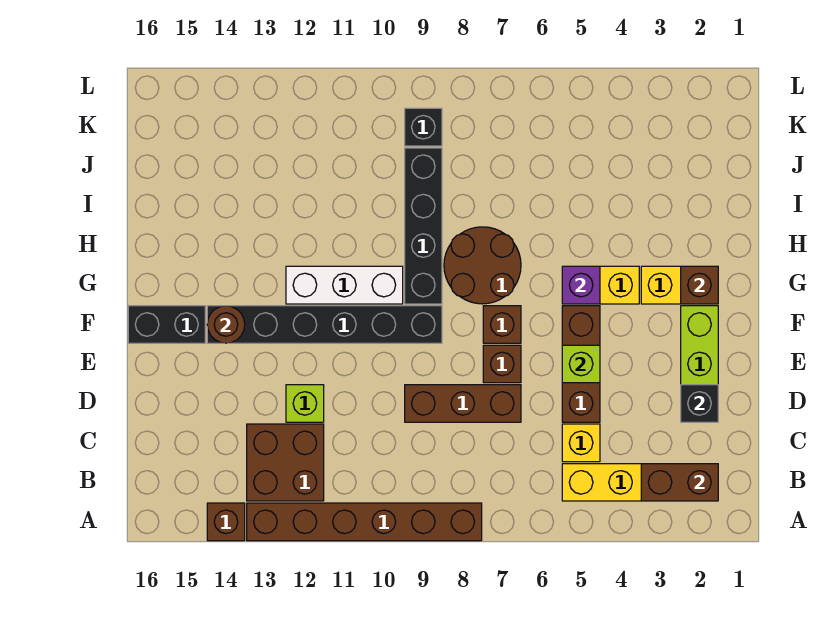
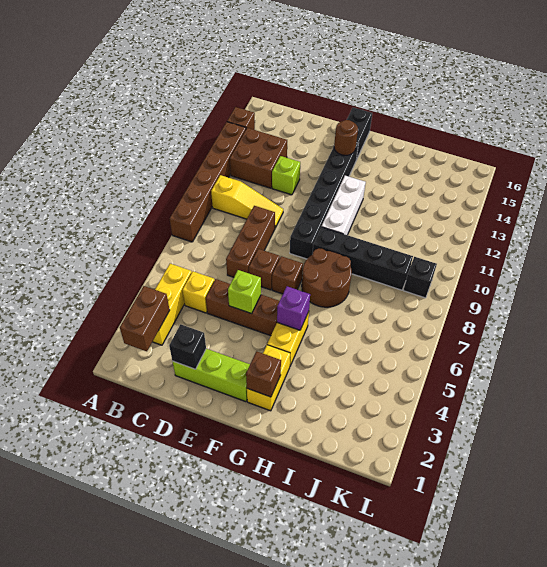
none -> yellow slope B10:D10 level 1 top B

